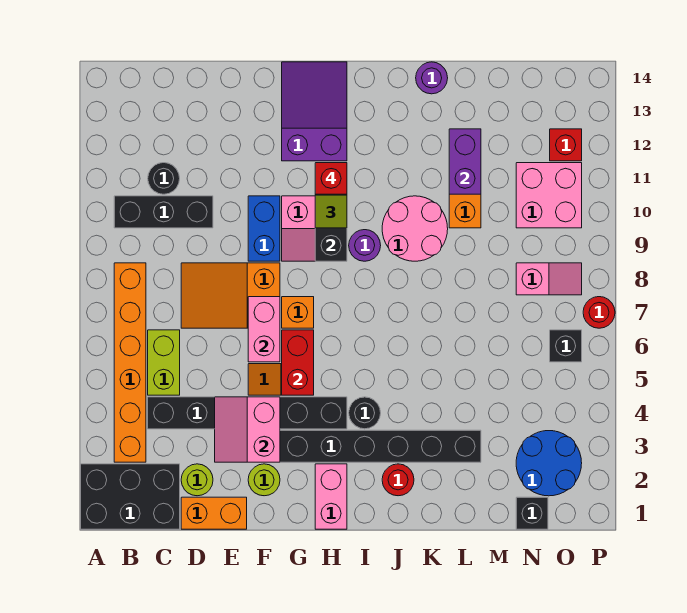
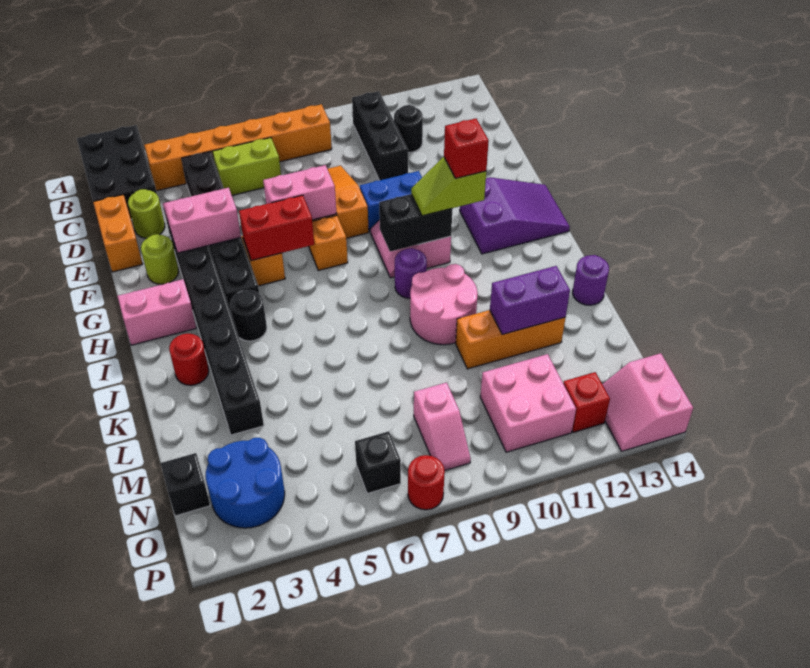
none -> pink slope O13:P14 level 1 top 14

